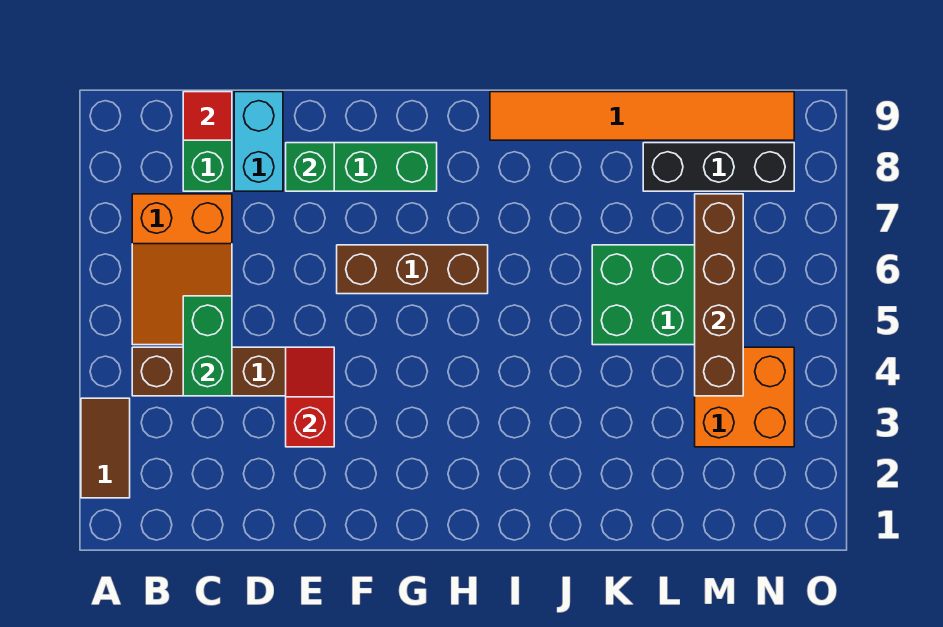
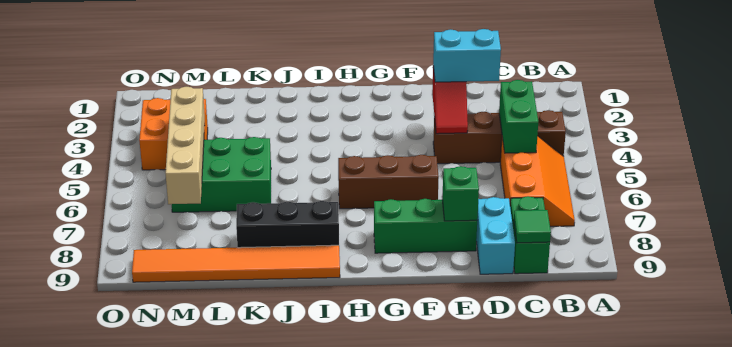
brown tile A2:A3 level 1 -> none
orange slope B5:C7 level 1 top 7 -> orange slope B5:C7 level 1 top C
red tile C9 level 2 -> green tile C9 level 2
none -> cyan brick D3:E3 level 3
black brick L8:N8 level 1 -> black brick I8:K8 level 1
brown brick M4:M7 level 2 -> tan brick M4:M7 level 2

